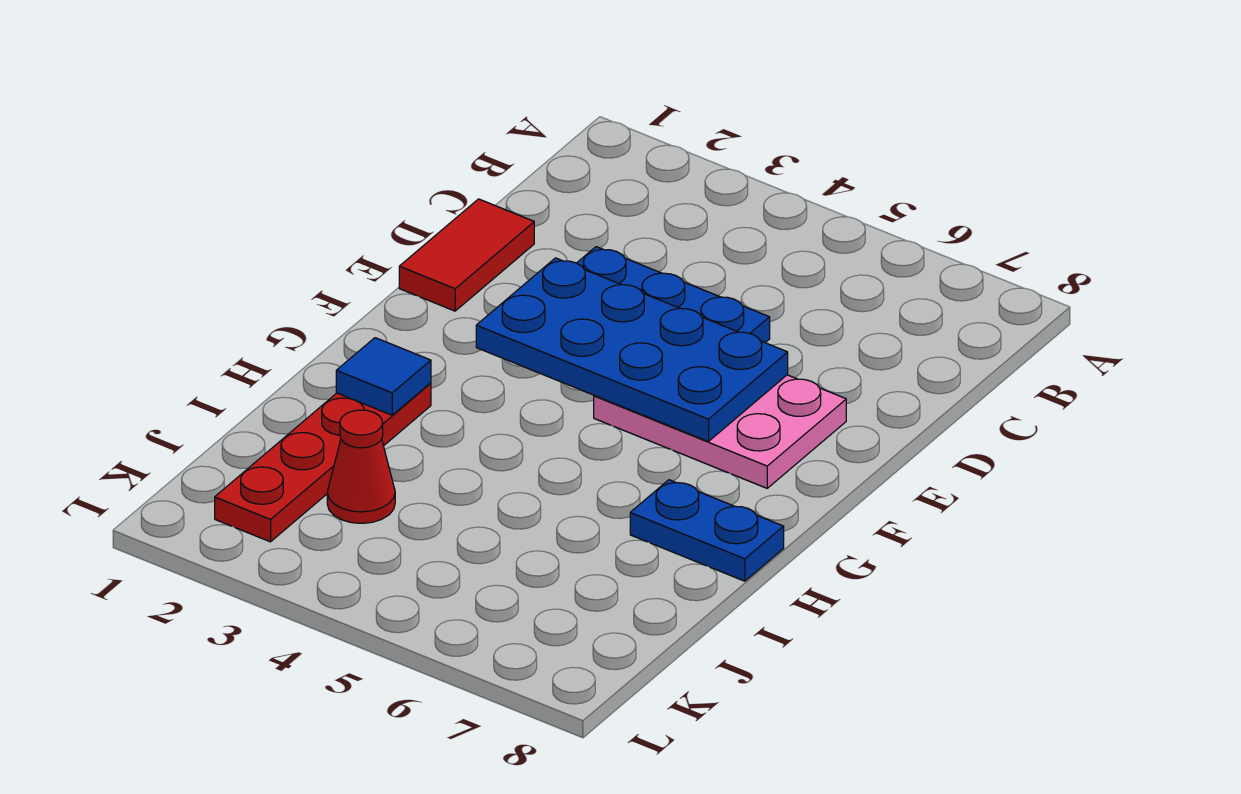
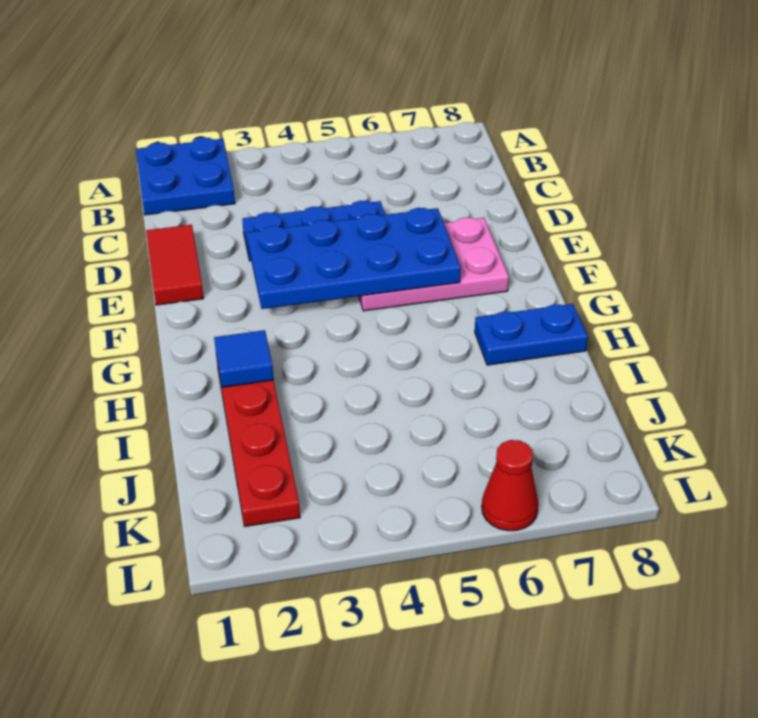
none -> blue plate A1:B2 level 1
red cone J3 level 1 -> red cone L6 level 1

